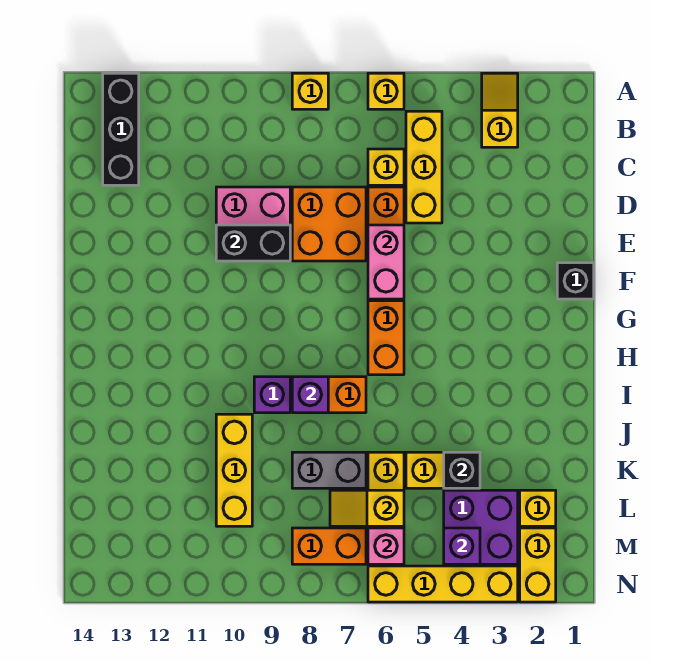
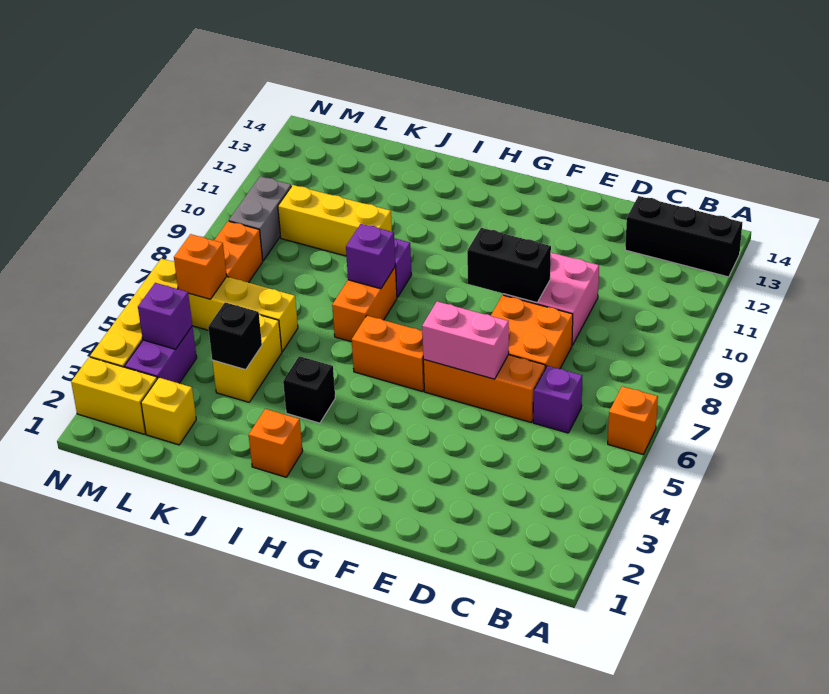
yellow slope A3:B3 level 1 top B -> none
yellow brick A6 level 1 -> orange brick A6 level 1
yellow brick A8 level 1 -> none
yellow brick B5:D5 level 1 -> none
yellow brick C6 level 1 -> purple brick C6 level 1
black brick E9:E10 level 2 -> black brick E9:F9 level 2
black brick F1 level 1 -> black brick I4 level 1
none -> orange brick I2 level 1
grey brick K7:K8 level 1 -> grey brick M9:M10 level 1
purple brick L3:M4 level 1 -> purple brick M3:M4 level 1
yellow slope L6:L7 level 2 top 6 -> none
pink brick M6 level 2 -> orange brick M6 level 2

